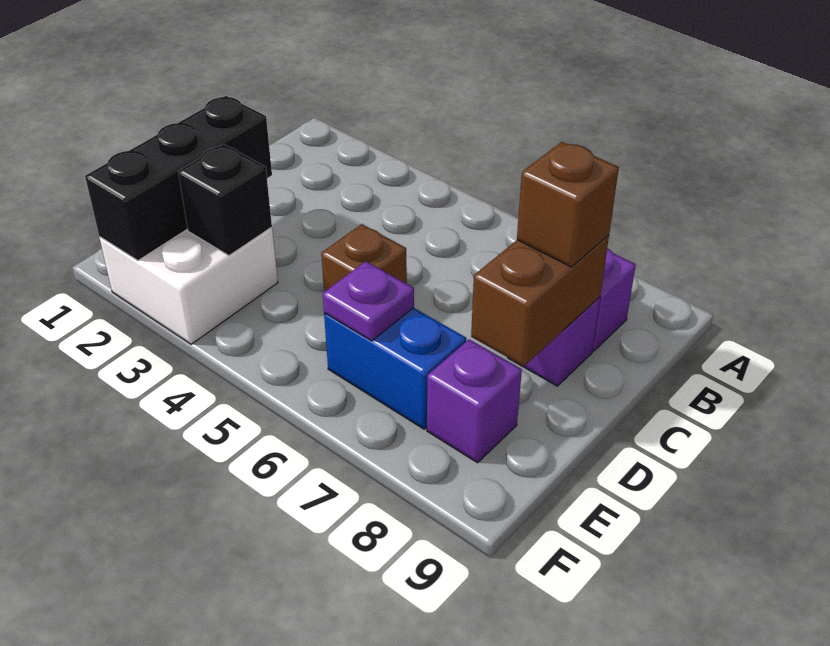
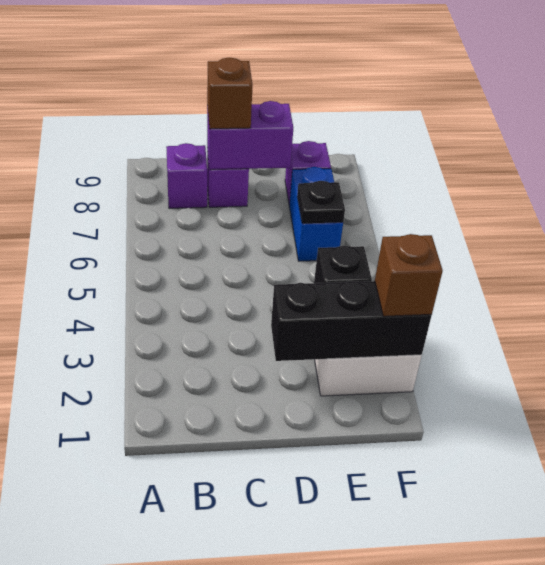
brown brick C8:D8 level 2 -> purple brick C8:D8 level 2
brown brick D5 level 1 -> brown brick F2 level 3
purple plate E6 level 2 -> black plate E6 level 2

